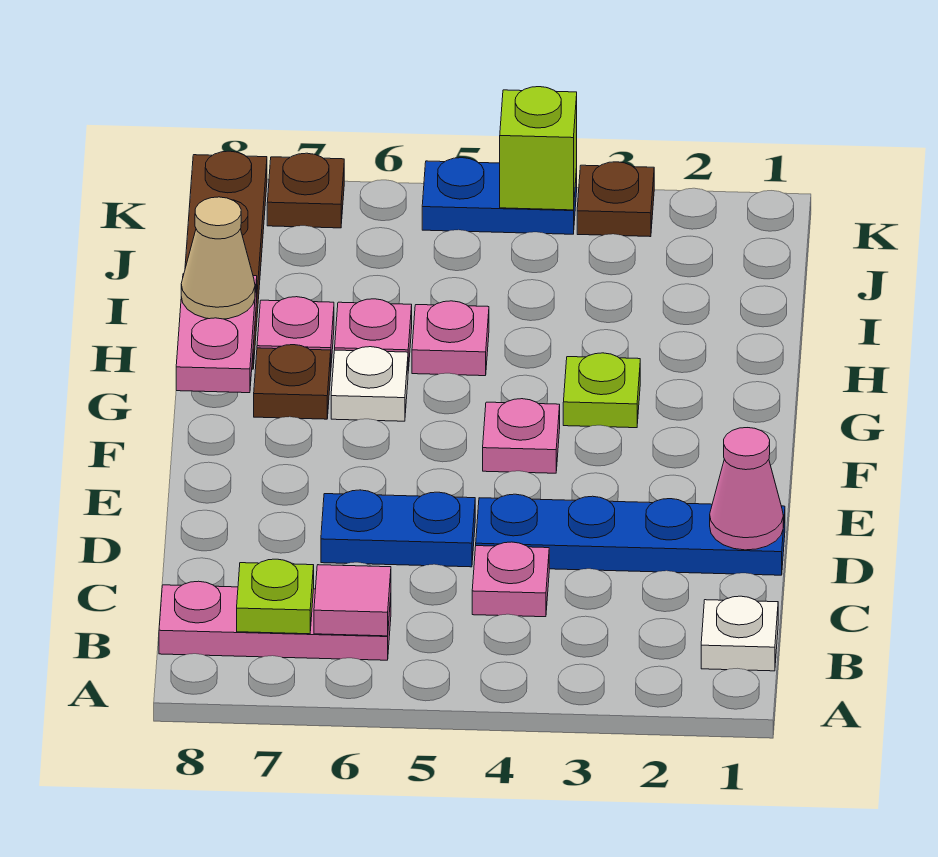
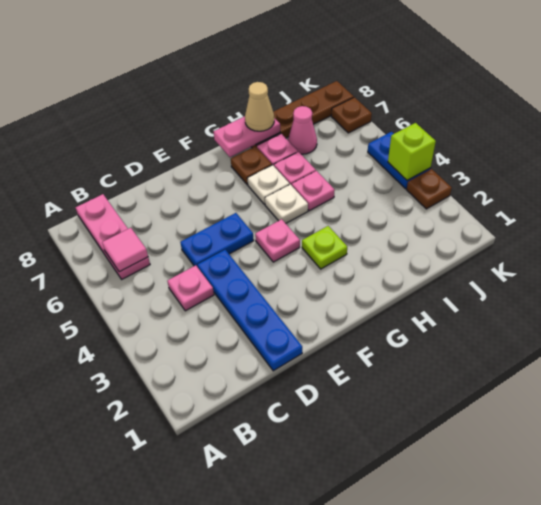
white plate B1 level 1 -> white plate G5 level 1
lime plate B7 level 2 -> none
pink cone D1 level 2 -> pink cone I7 level 1
blue plate D5:D6 level 1 -> blue plate D5:E5 level 1

